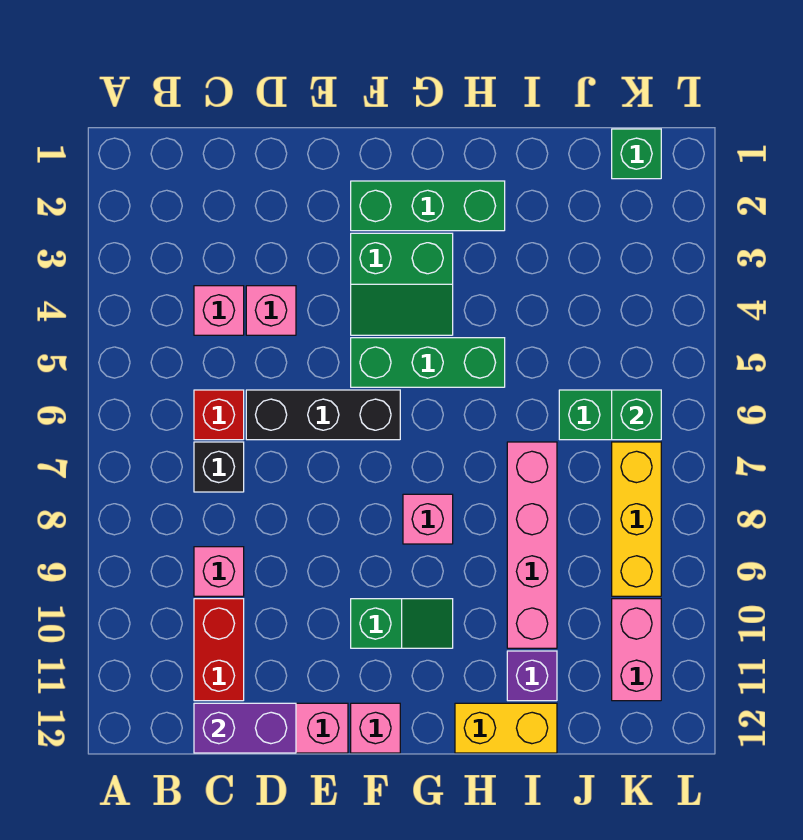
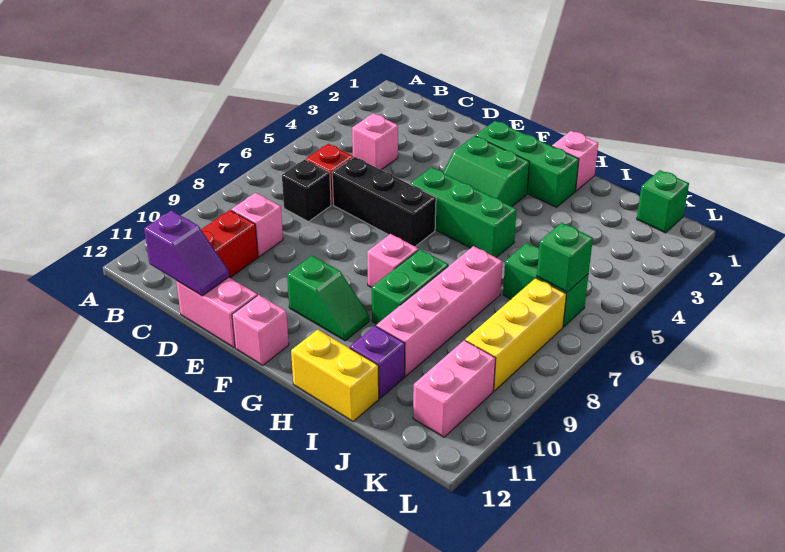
purple brick C12:D12 level 2 -> purple slope C12:D12 level 2 top C
pink brick D4 level 1 -> pink brick H1 level 1
none -> green brick H8:H9 level 1

